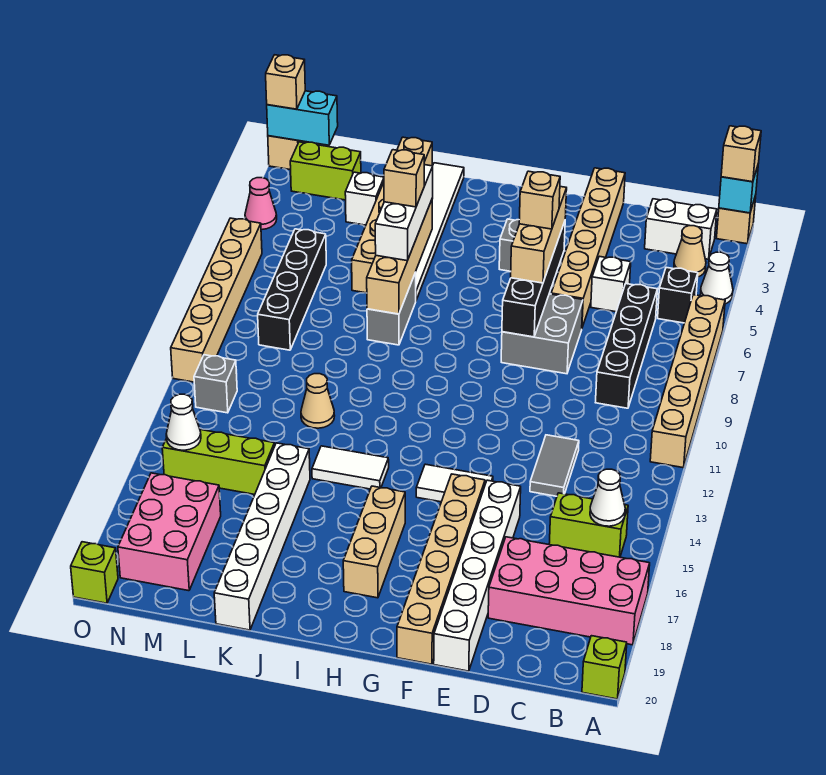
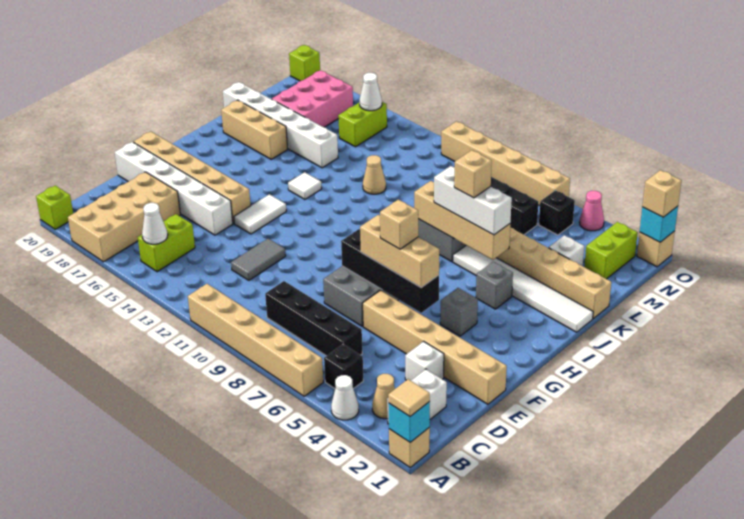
tan brick A1 level 3 -> tan tile A1 level 3
pink brick A17:D18 level 1 -> tan brick A17:D18 level 1
white brick D5 level 1 -> white brick D3 level 1
grey tile D12:D13 level 1 -> grey tile D12:E12 level 1
tan brick H16:H18 level 1 -> tan brick J17:J19 level 1
white tile I14:J14 level 1 -> white tile I14 level 1
lime brick L15:N15 level 1 -> lime brick M15:N15 level 1
pink brick M17:N19 level 1 -> pink brick L17:N18 level 1
cyan brick N1:O1 level 2 -> cyan brick O1 level 2
none -> black brick N5 level 1
grey brick N12 level 1 -> grey brick I4 level 1

